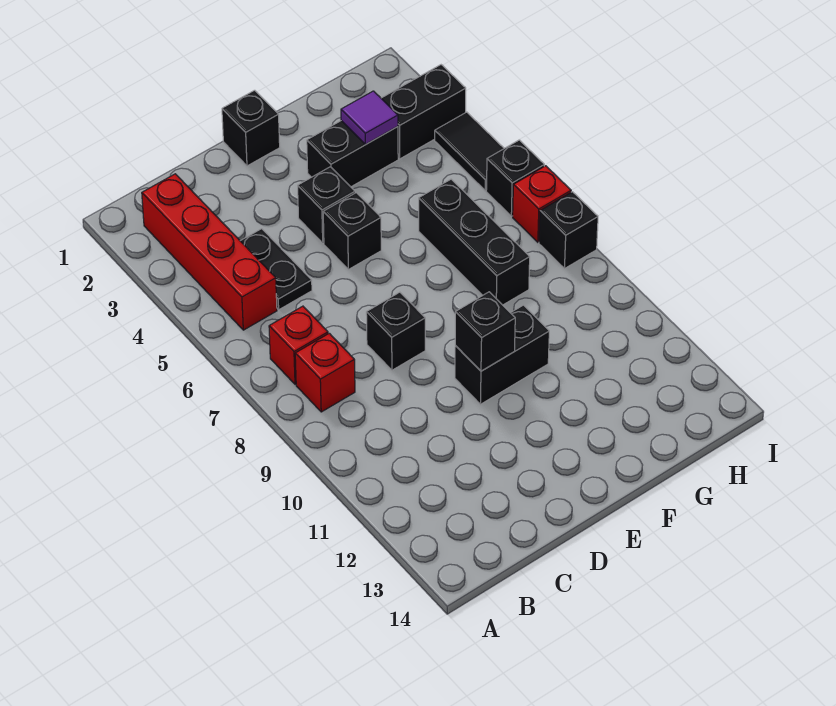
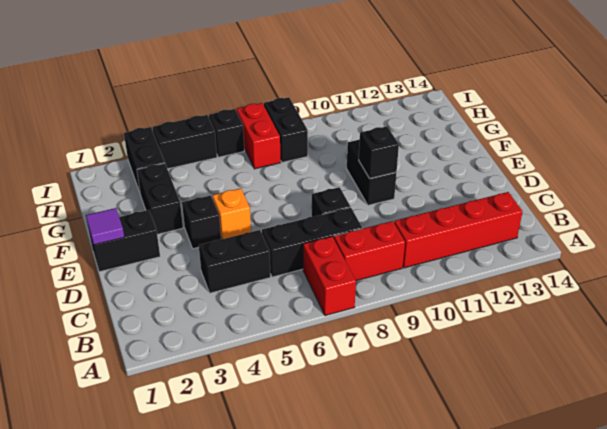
red brick B2:B5 level 1 -> red brick B10:B13 level 1
red brick B7 level 1 -> red brick A7:B7 level 1
red brick B8 level 1 -> red brick B8:B9 level 1
black plate C4:C5 level 1 -> black brick C4:C5 level 1
black brick E1 level 1 -> black brick E1:E2 level 1
black brick E5 level 1 -> orange brick E5 level 1
purple tile G3 level 2 -> purple tile E1 level 2
black brick G6:G8 level 1 -> black brick C6:C8 level 1
black tile I4:I5 level 1 -> black brick I4:I5 level 1
red brick I7 level 1 -> red brick H7:I7 level 1
black brick I8 level 1 -> black brick H8:I8 level 1

